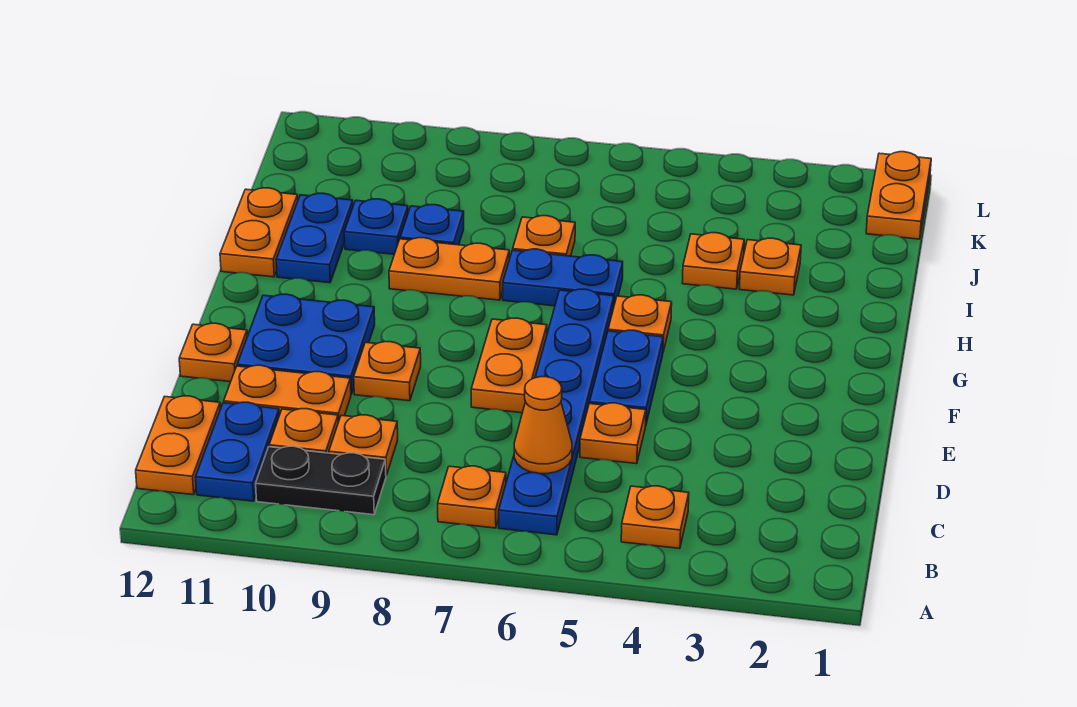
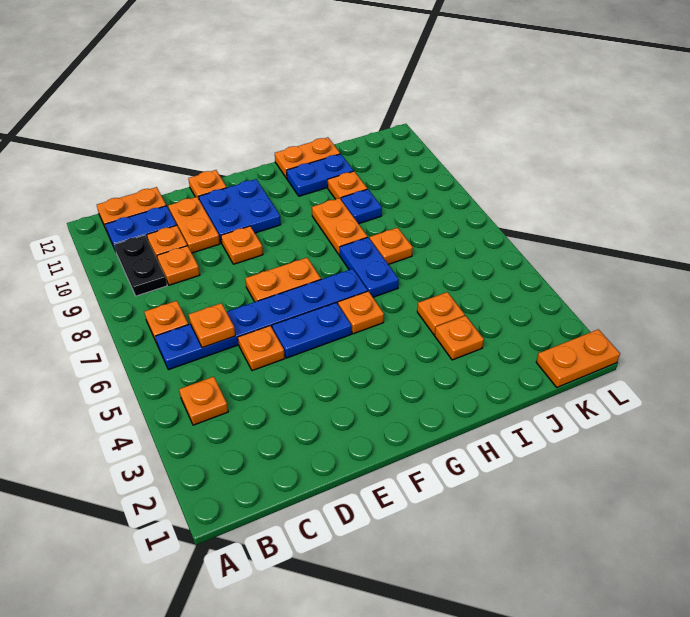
orange cone C6 level 2 -> orange plate C6 level 2
blue plate I10 level 1 -> orange plate I10 level 1

